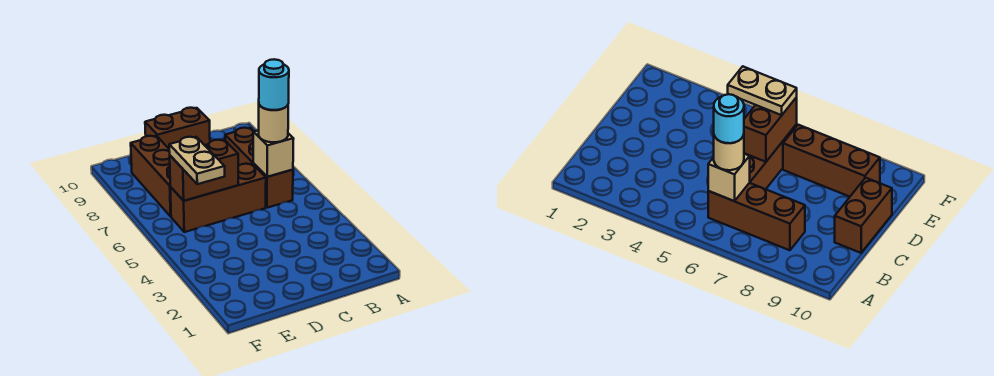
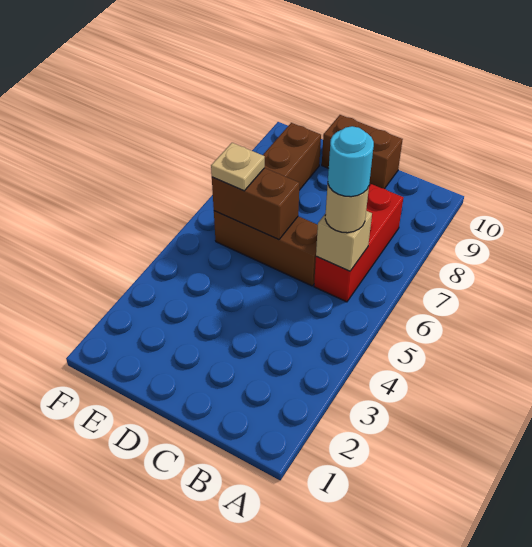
brown brick B6:B8 level 1 -> red brick B6:B8 level 1
tan plate E5:E6 level 3 -> tan plate E6 level 3

